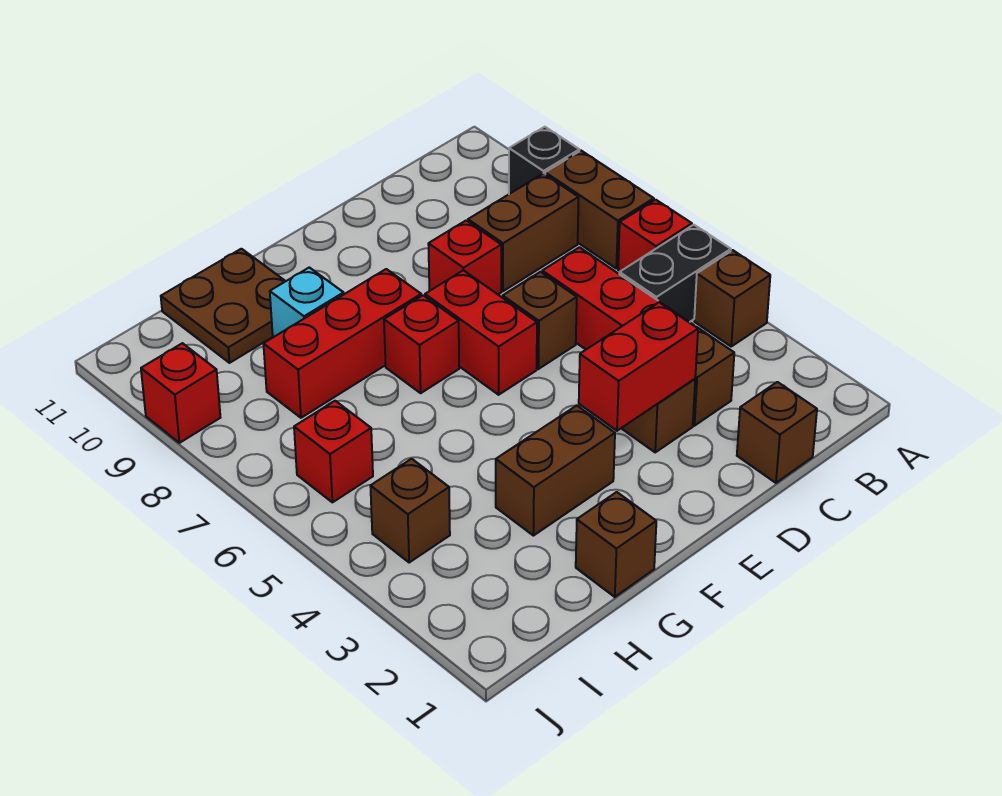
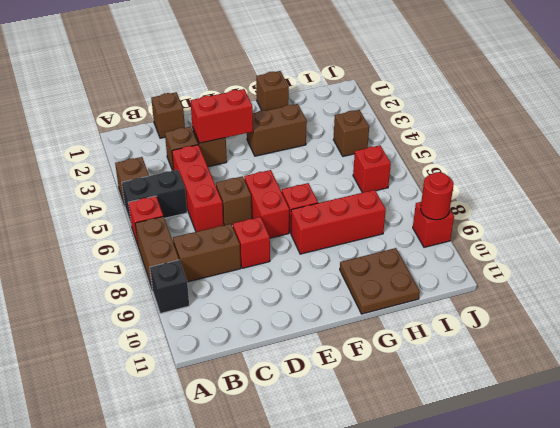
cyan brick G9 level 1 -> none
none -> red round brick J9 level 2

